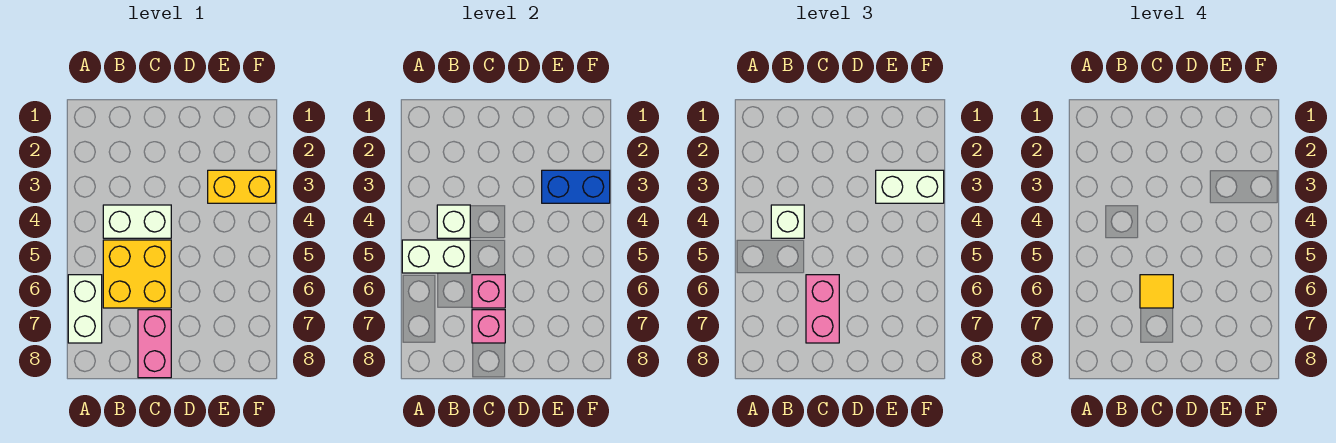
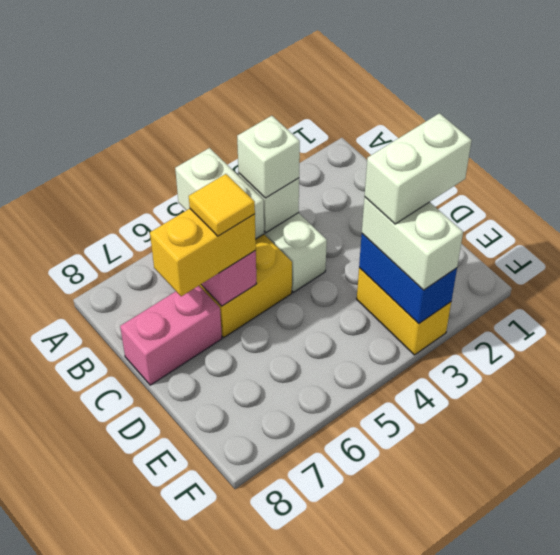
white brick A6:A7 level 1 -> white brick E2:E3 level 4
pink brick C6:C7 level 3 -> yellow brick C6:C7 level 3
pink brick C7 level 2 -> none

